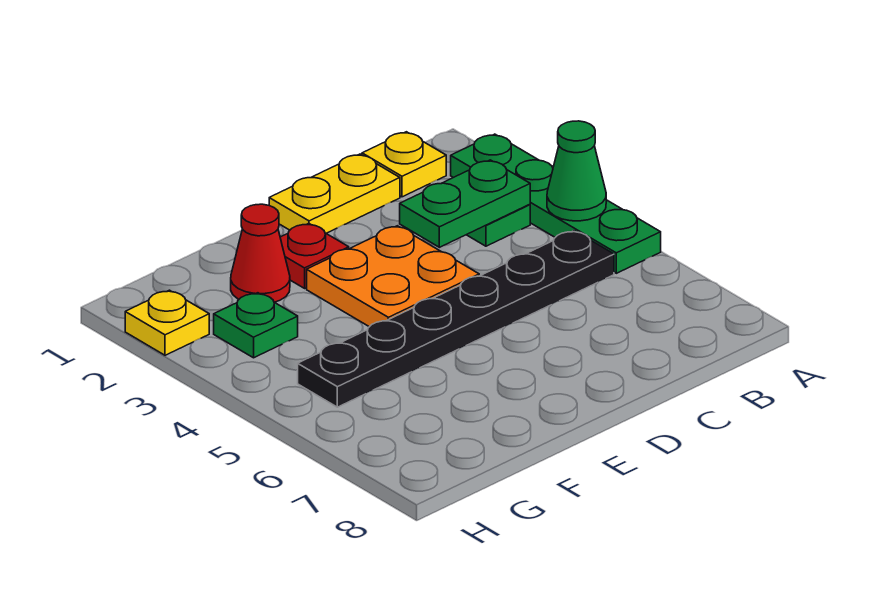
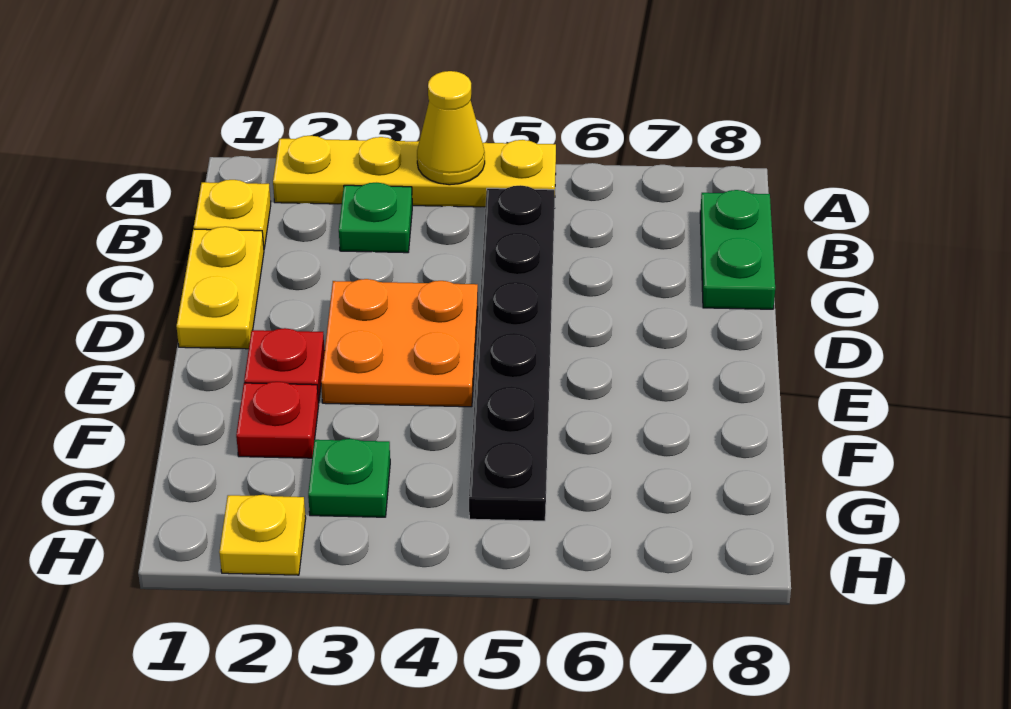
green plate A2:A5 level 1 -> yellow plate A2:A5 level 1
green cone A4 level 2 -> yellow cone A4 level 2
green plate B3:C3 level 2 -> green plate B8:C8 level 1
red cone F2 level 1 -> red plate F2 level 1

